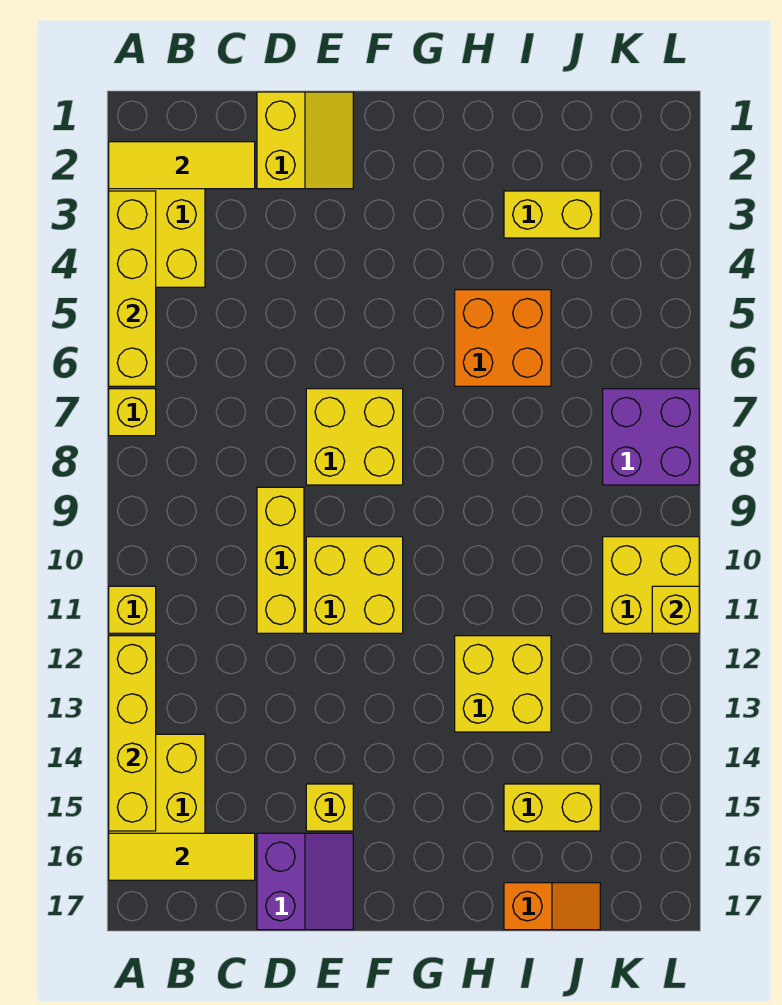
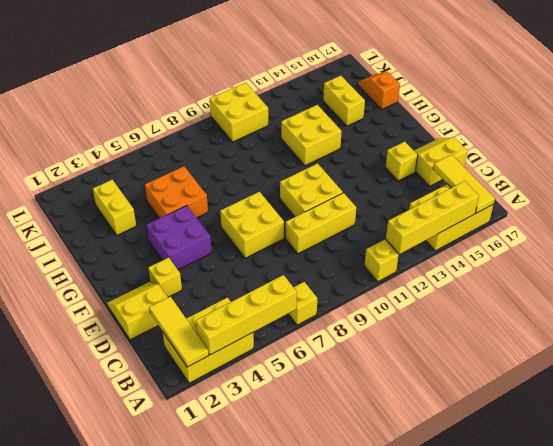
purple slope D16:E17 level 1 top D -> yellow slope D16:E17 level 1 top D
purple brick K7:L8 level 1 -> purple brick F4:G5 level 1
yellow brick L11 level 2 -> yellow brick E3 level 1

